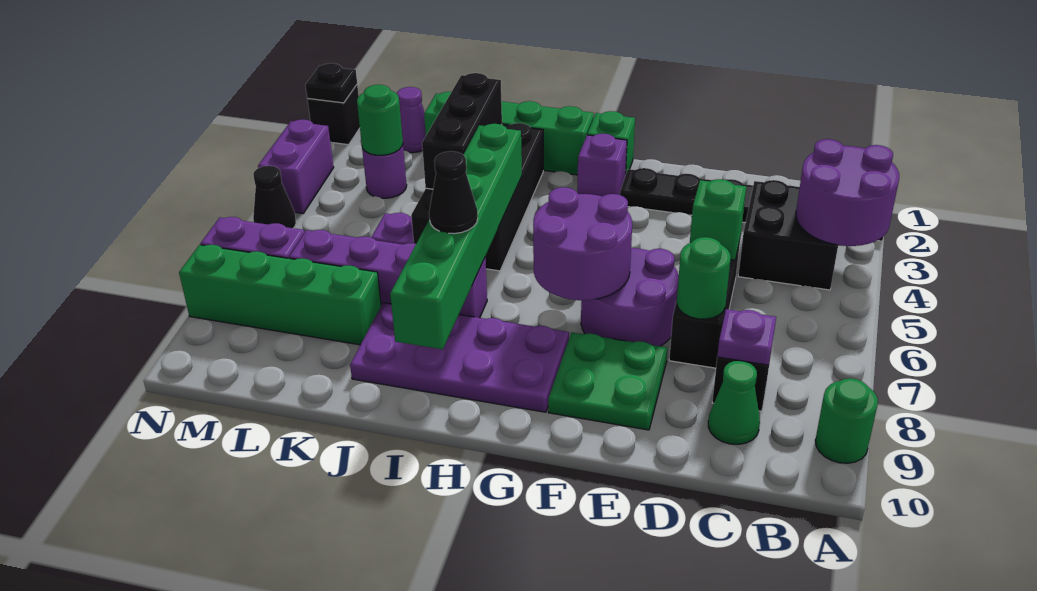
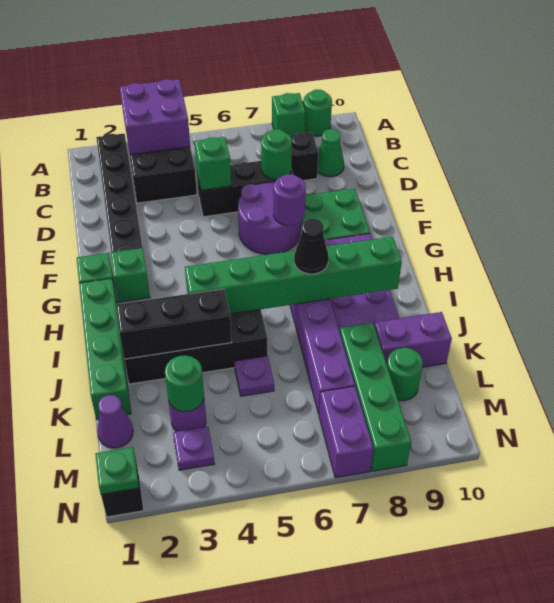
purple round brick A3:B4 level 2 -> purple brick A3:B4 level 2
none -> green brick A8 level 1
purple plate C8 level 2 -> purple plate M3 level 1
purple round brick F6:G7 level 2 -> purple round brick F7 level 2
purple brick G2 level 1 -> green brick G2 level 1
none -> green round brick L9 level 1
black plate N1 level 2 -> green plate N1 level 2
purple brick N3:N4 level 1 -> purple brick K9:K10 level 1
black cone N5 level 1 -> none

